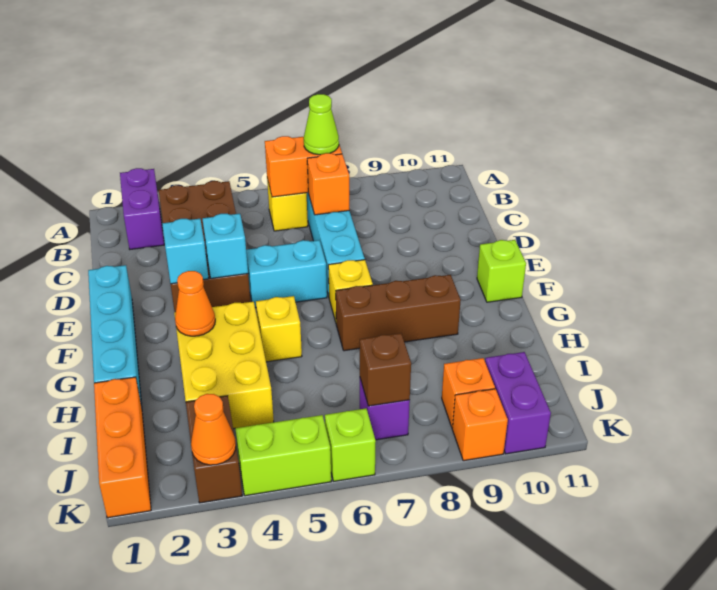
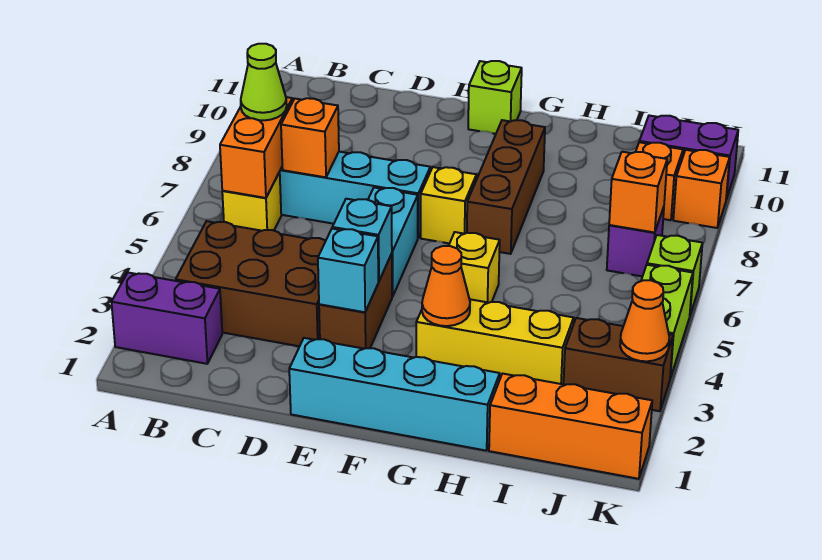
yellow brick G3:I4 level 1 -> yellow brick G3:I3 level 1
brown brick J7 level 2 -> orange brick J7 level 2

